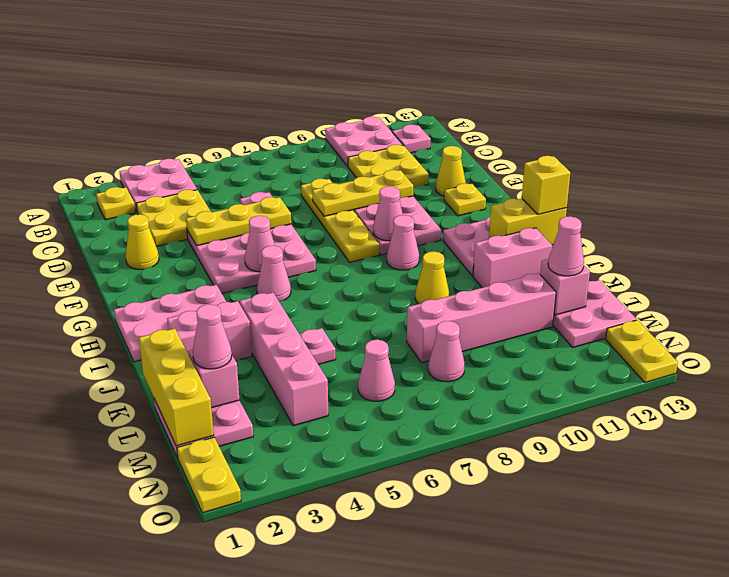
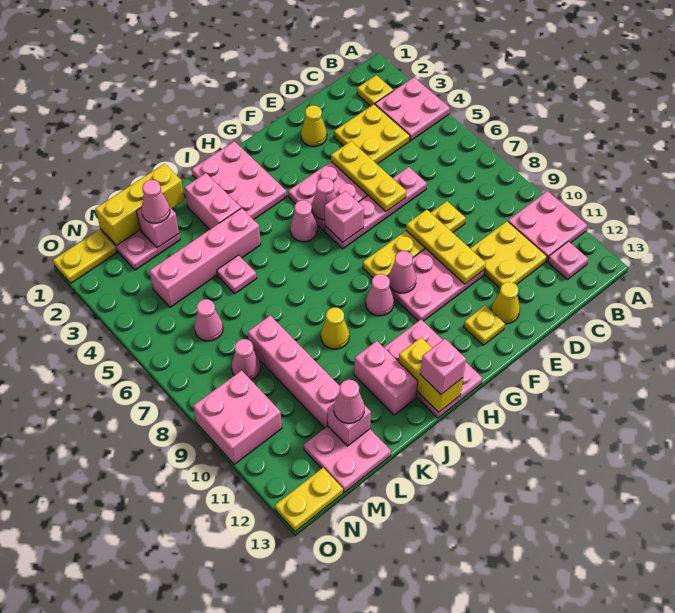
none -> pink brick G6 level 2
yellow brick I13 level 3 -> pink brick I13 level 3
none -> pink brick N9:O10 level 1

